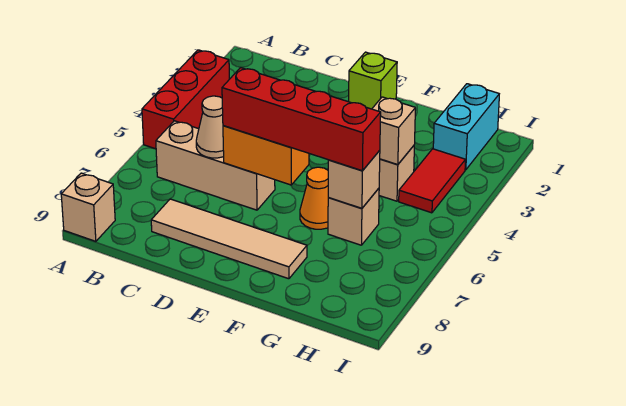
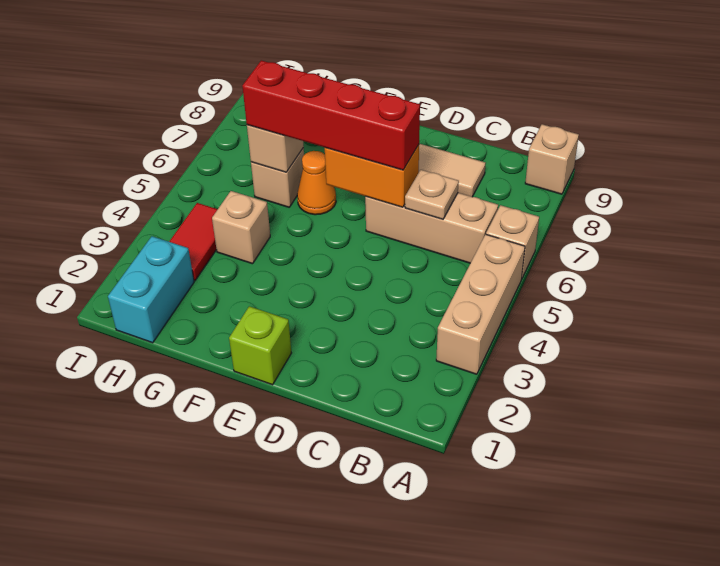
red brick A3:A5 level 1 -> tan brick A3:A5 level 1
tan cone C6 level 2 -> tan plate C6 level 2
tan brick G4 level 2 -> tan brick A6 level 1

